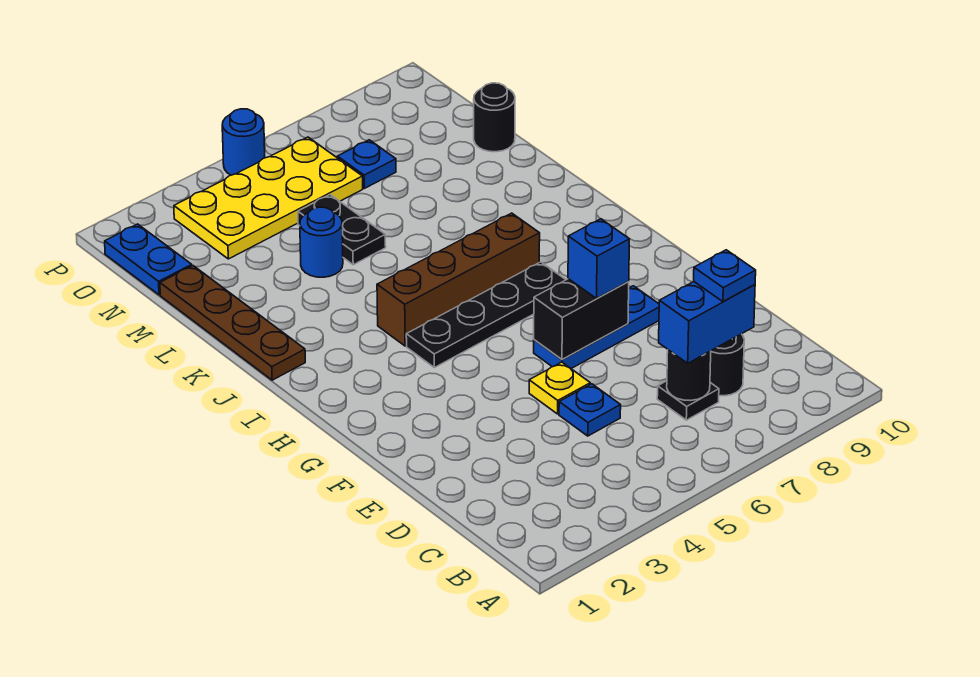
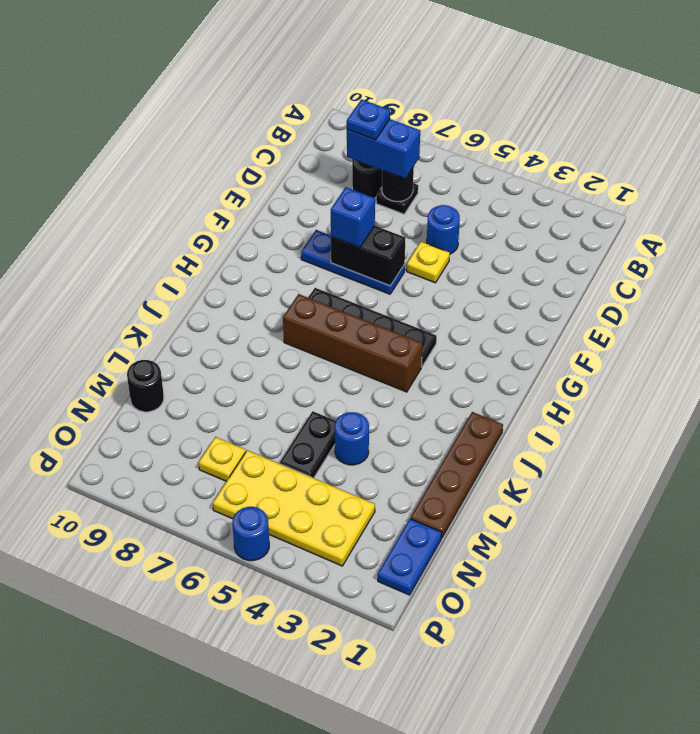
blue plate D5 level 1 -> blue round brick D5 level 1
blue plate N7 level 1 -> yellow plate N7 level 1

